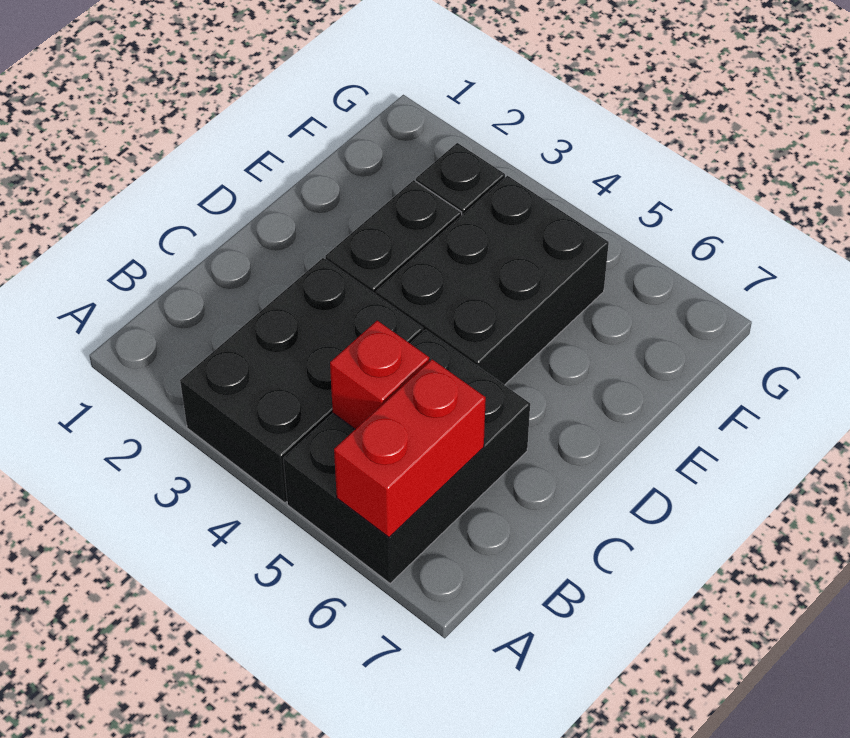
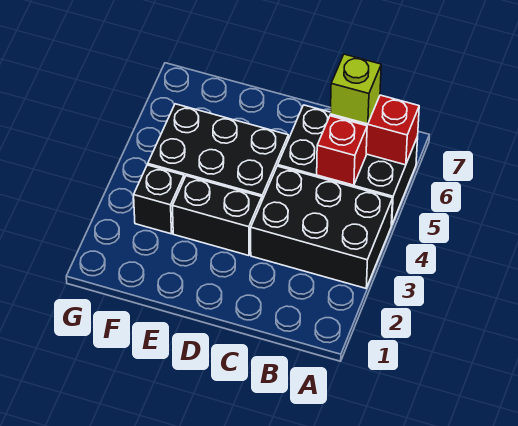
none -> lime brick B6 level 3

